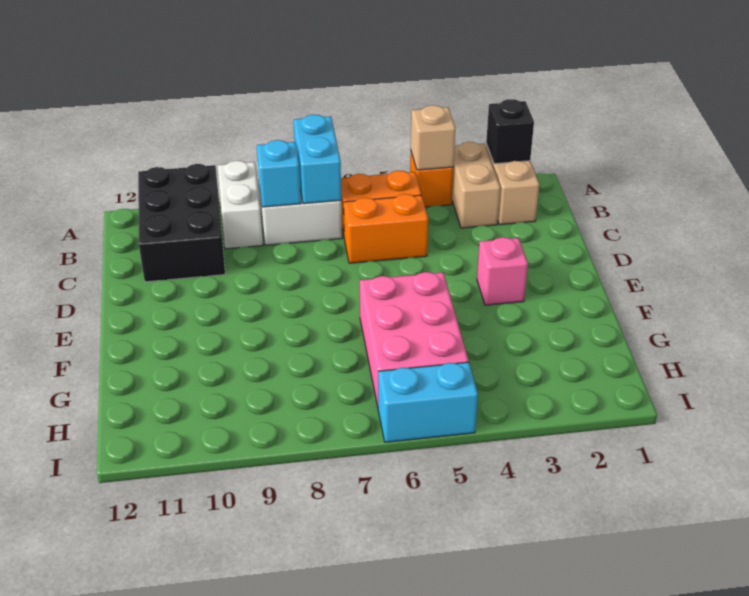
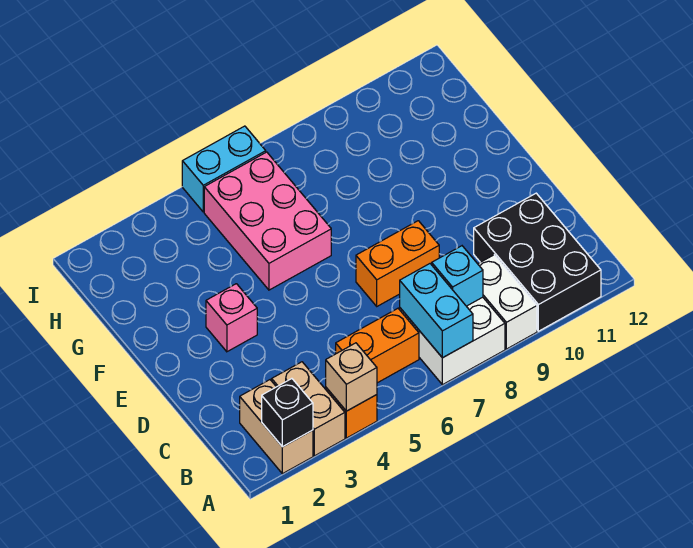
orange brick C5:C6 level 1 -> orange brick D7:D8 level 1

